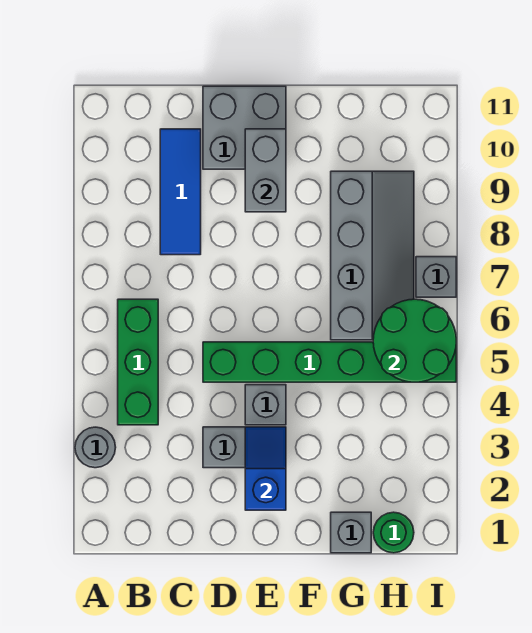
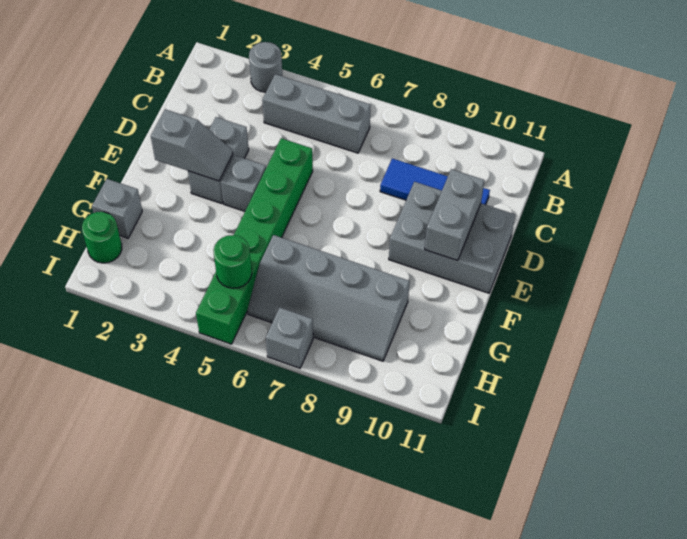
green brick B4:B6 level 1 -> grey brick B4:B6 level 1
grey brick D10:E11 level 1 -> grey brick D9:E11 level 1
blue slope E2:E3 level 2 top 2 -> grey slope E2:E3 level 2 top 2
grey brick E9:E10 level 2 -> grey brick D10:E10 level 2
green round brick H5:I6 level 2 -> green round brick H5 level 2

